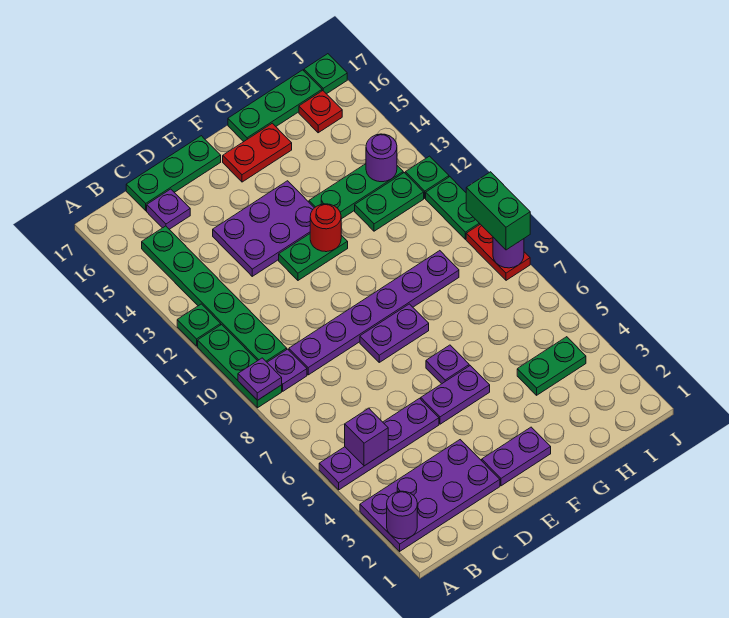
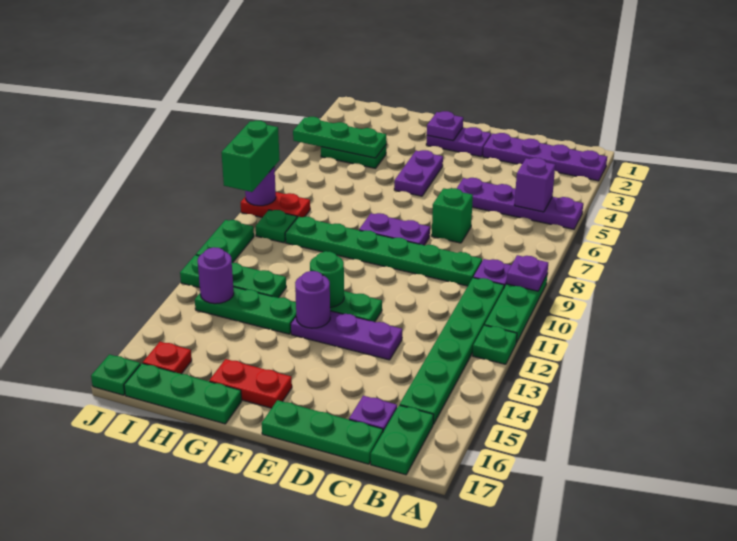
purple plate A2:D3 level 1 -> purple plate A2:D2 level 1
purple round brick A2 level 2 -> purple round brick F13 level 2
none -> green plate B16:B17 level 1
purple plate C9:H9 level 1 -> green plate C9:H9 level 1
none -> green brick D7 level 1
purple plate D13:F14 level 1 -> purple plate D13:F13 level 1
purple plate E5:F5 level 1 -> purple plate F4:F5 level 1
purple plate F6 level 1 -> purple plate F2 level 2
red round brick F12 level 2 -> green round brick F12 level 2
none -> green plate H4:J4 level 2
none -> green plate I9 level 1
red plate J8:J9 level 1 -> red plate I8:J8 level 1

